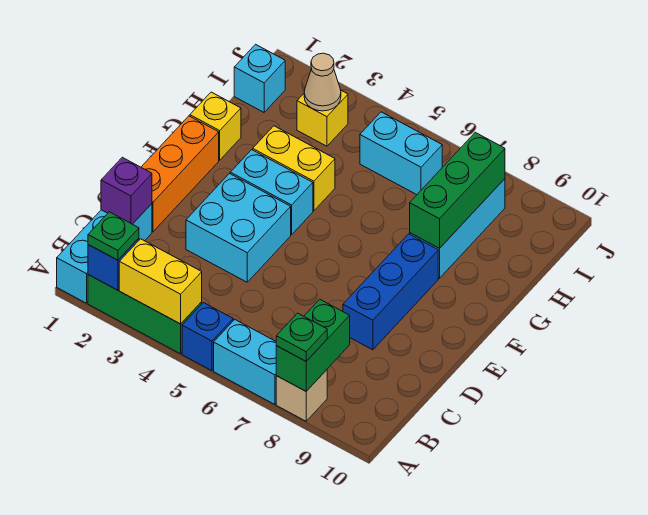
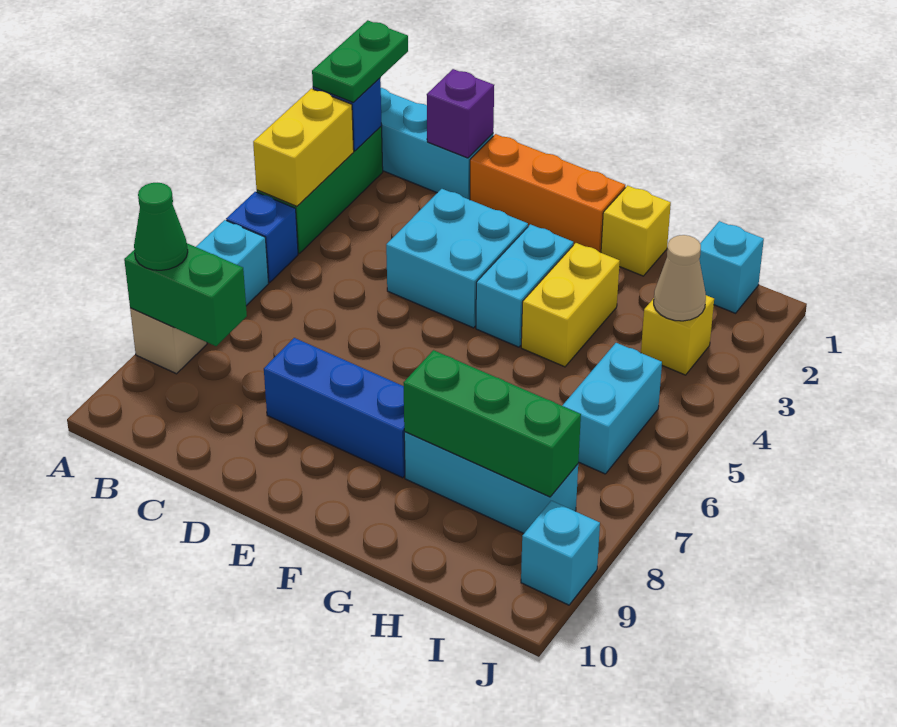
green plate A2 level 3 -> green plate A1:A2 level 3
green plate A8 level 3 -> green cone A8 level 3
none -> cyan brick J9 level 1

